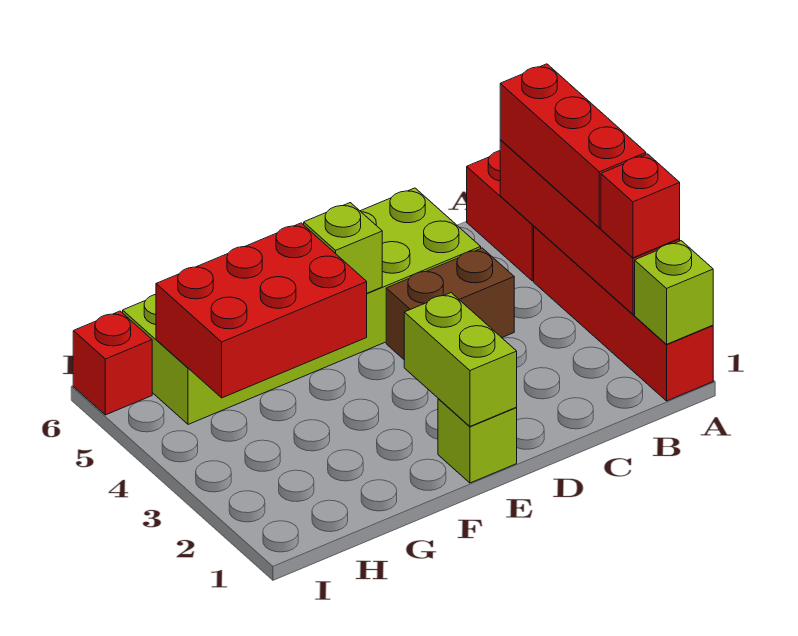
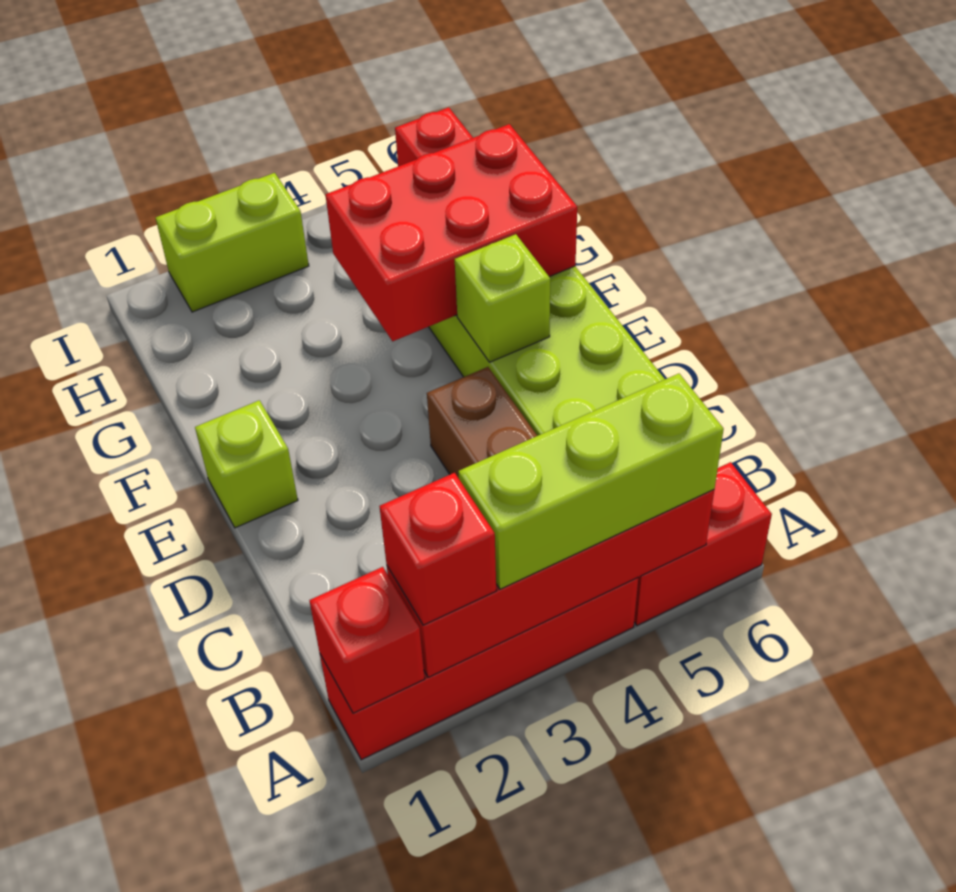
lime brick A1 level 2 -> red brick A1 level 2
red brick A3:A5 level 3 -> lime brick A3:A5 level 3
lime brick E1:E2 level 2 -> lime brick I2:I3 level 1
red brick F4:H5 level 2 -> red brick F4:G6 level 2

